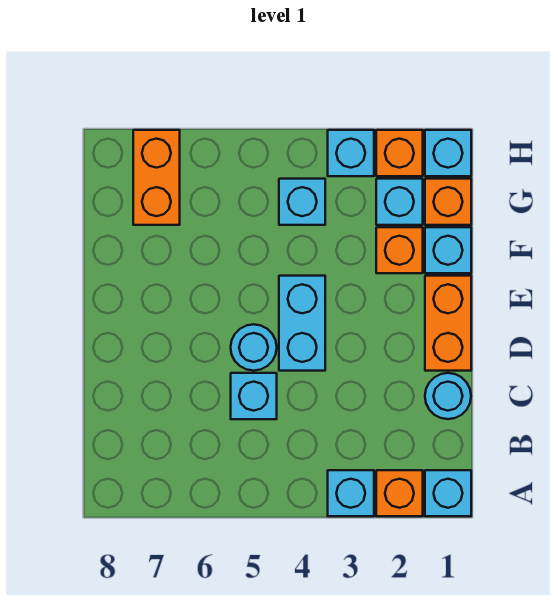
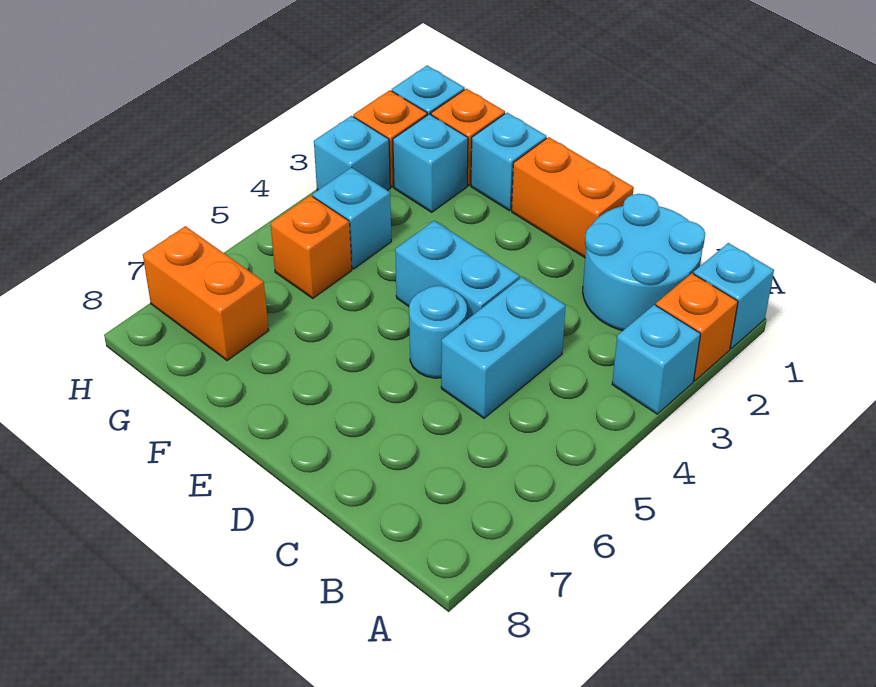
cyan round brick C1 level 1 -> cyan round brick B1:C2 level 1
cyan brick C5 level 1 -> cyan brick C4:C5 level 1
orange brick F2 level 1 -> orange brick G5 level 1

